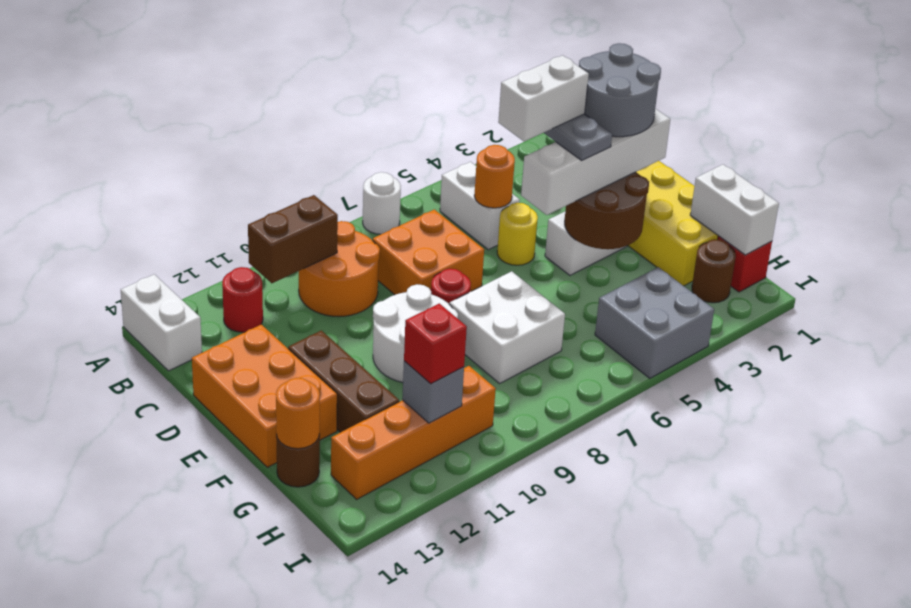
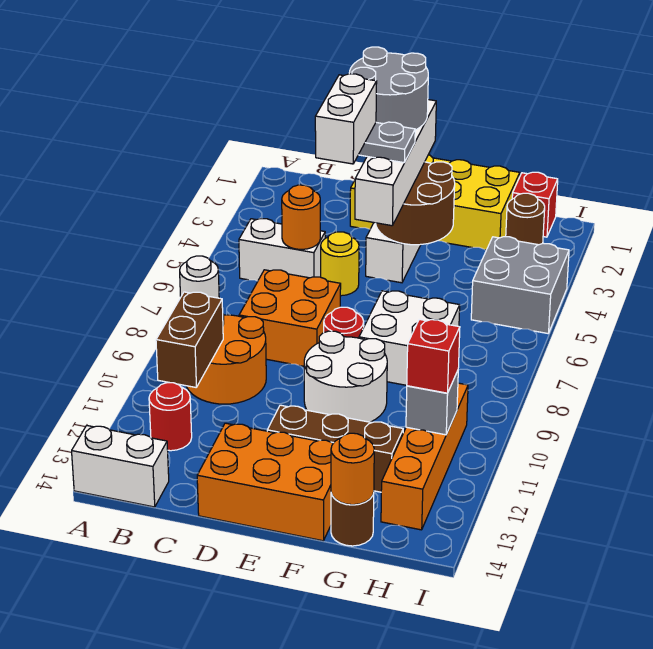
white brick G1:H1 level 2 -> none

